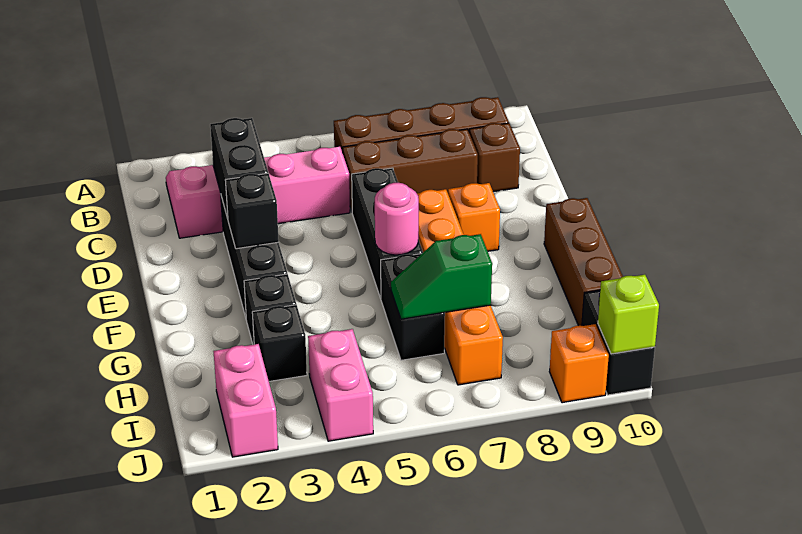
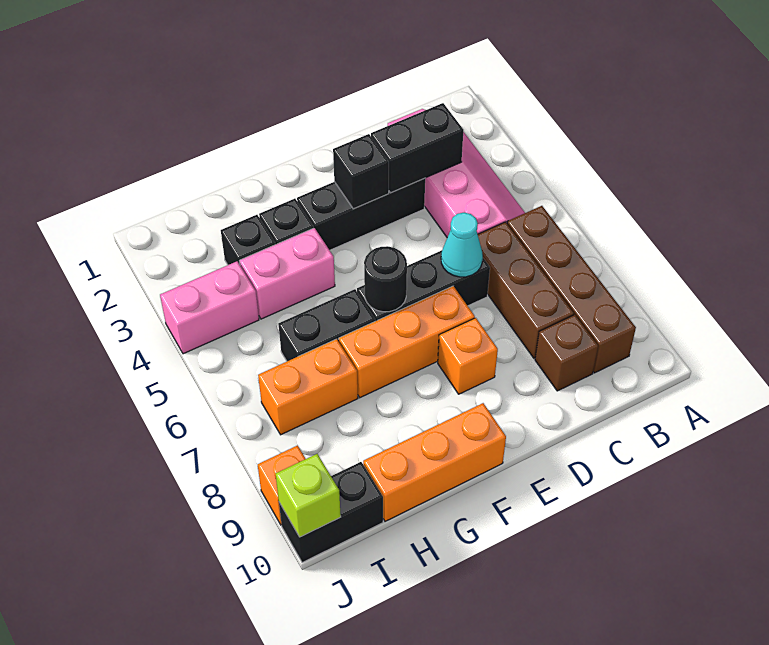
none -> cyan cone D6 level 2
pink round brick F6 level 2 -> black round brick F6 level 2
brown brick F10:H10 level 1 -> orange brick F10:H10 level 1
green slope H6:H7 level 2 top 7 -> none
pink brick I2:J2 level 1 -> pink brick G4:H4 level 1

